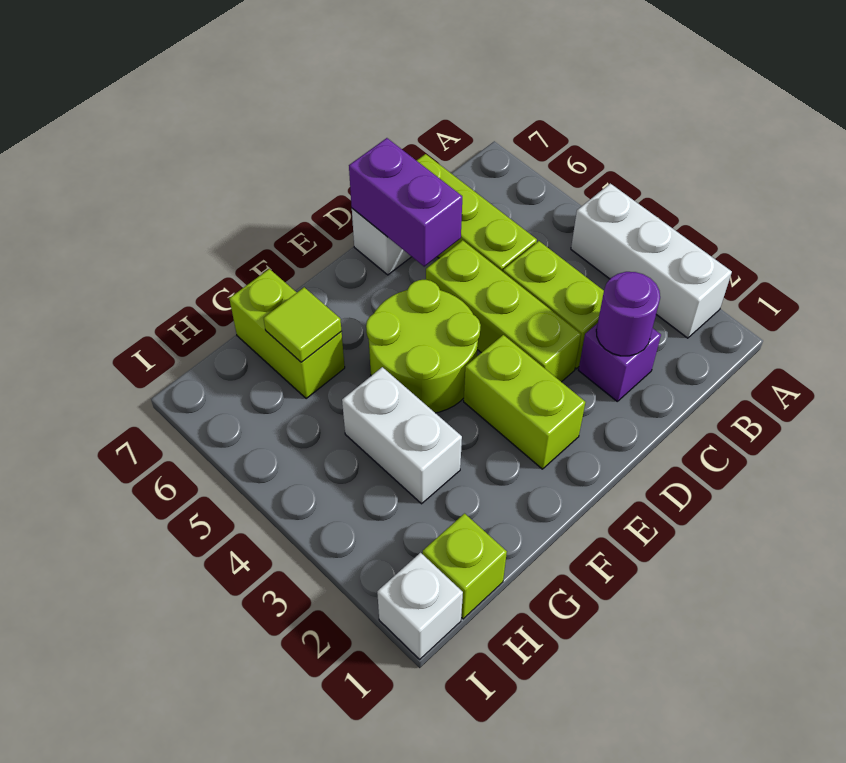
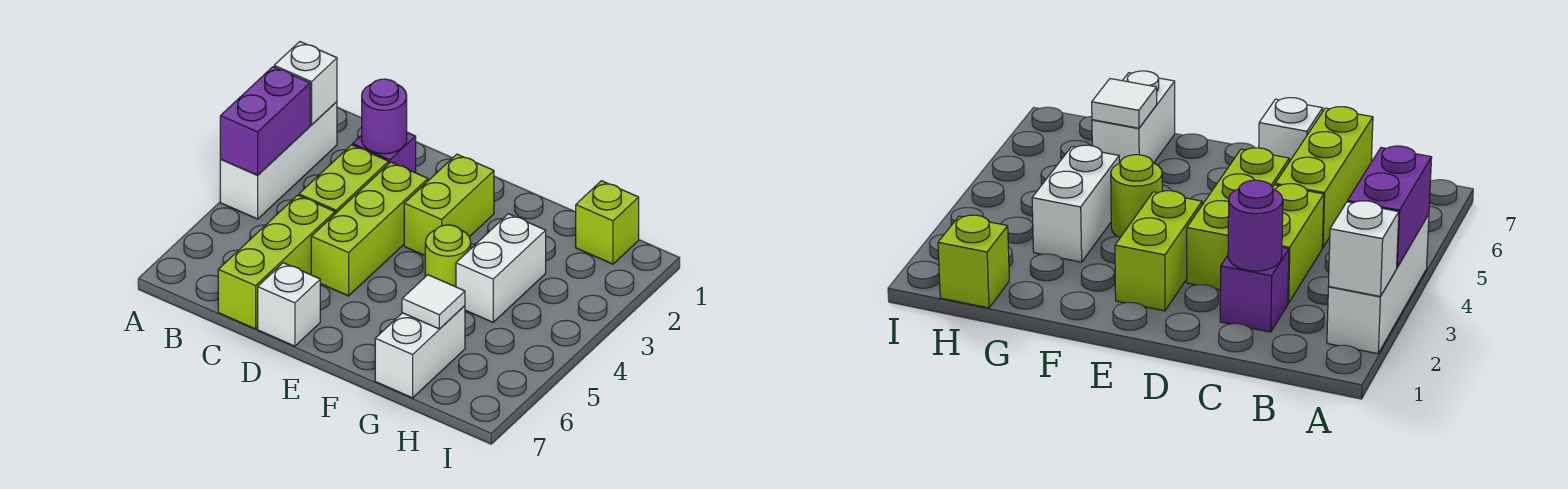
purple brick D6:D7 level 2 -> purple brick A3:A4 level 2
lime round brick E4:F5 level 1 -> lime round brick F4 level 1
lime brick G6:G7 level 1 -> white brick G6:G7 level 1
lime tile G6 level 2 -> white tile G6 level 2
white brick I1 level 1 -> white brick A2 level 2

